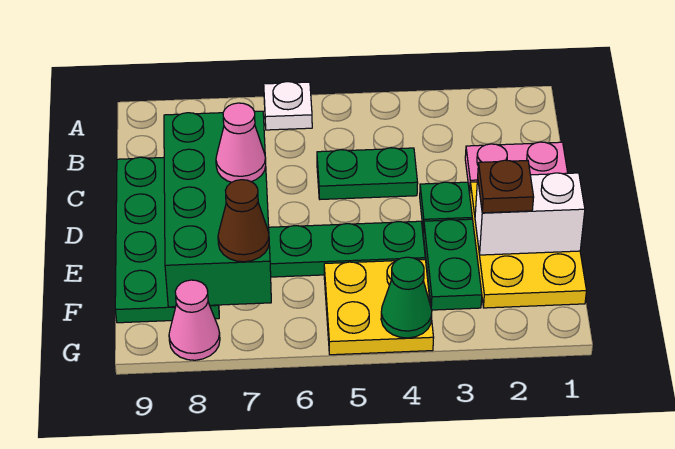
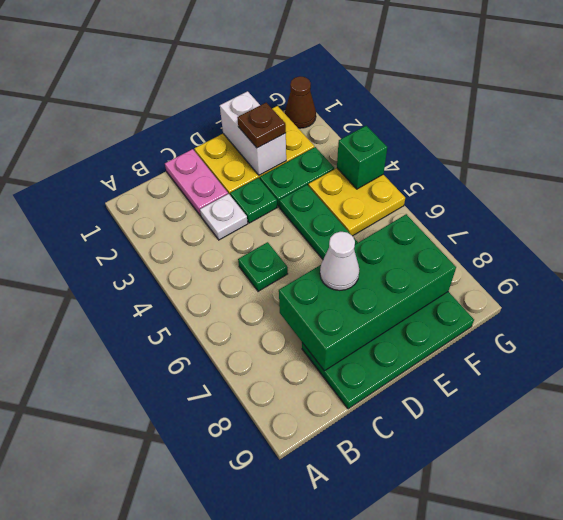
white plate A6 level 1 -> white plate C3 level 1
green plate C4:C5 level 1 -> green plate C5 level 1
pink cone D7 level 3 -> white cone D7 level 3
brown cone F7 level 3 -> brown cone G1 level 1
green cone G4 level 2 -> green brick G4 level 2
pink cone G8 level 1 -> none

